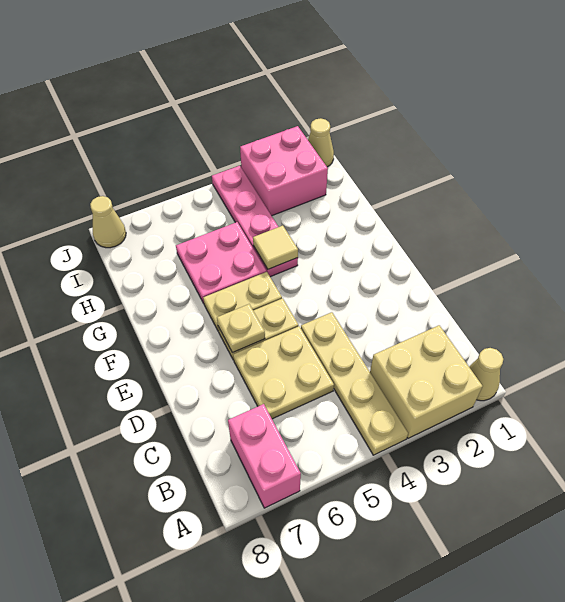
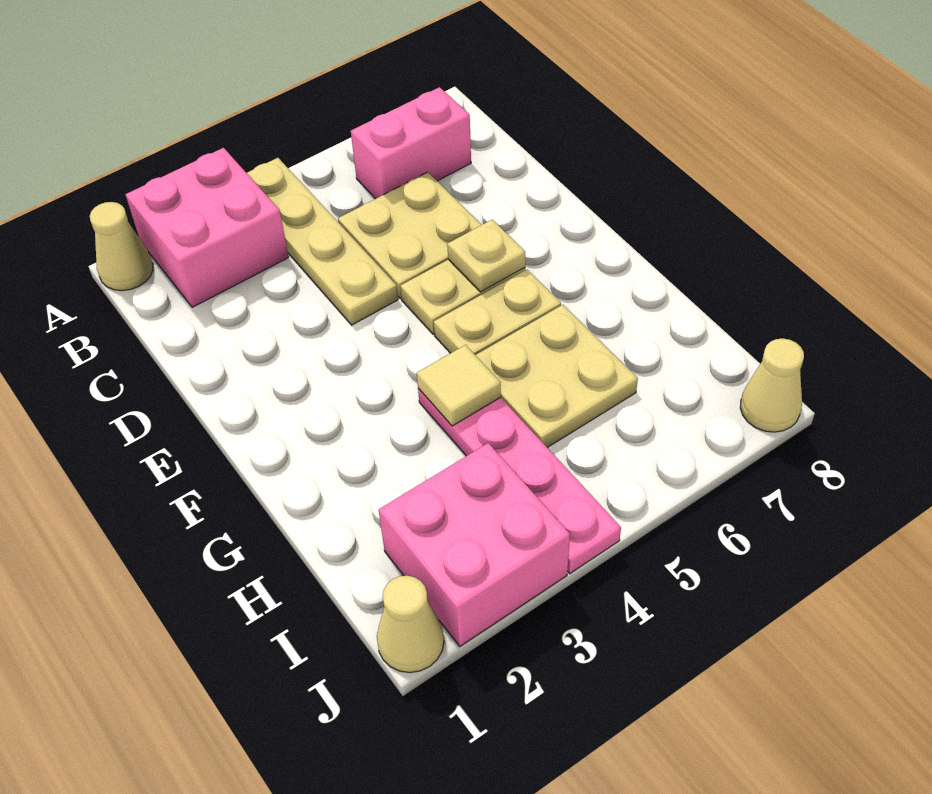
tan brick A2:B3 level 1 -> pink brick A2:B3 level 1
pink brick A7:B7 level 1 -> pink brick B6:B7 level 1
pink plate G5:H6 level 1 -> tan plate G5:H6 level 1

